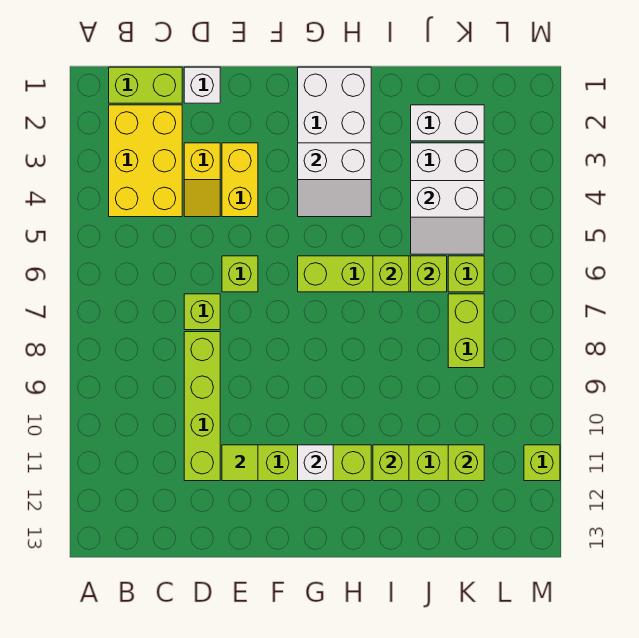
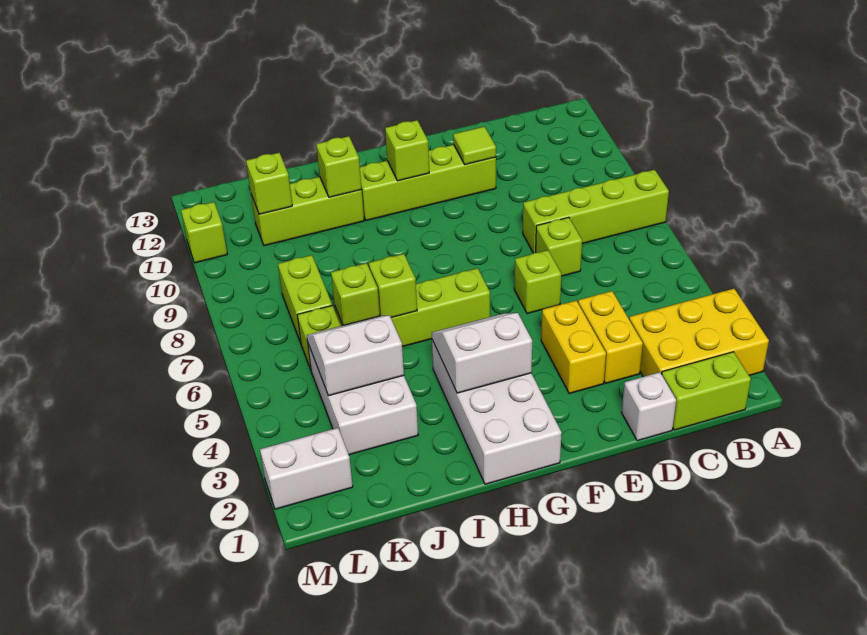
yellow brick B2:C4 level 1 -> yellow brick A2:C3 level 1
yellow slope D3:D4 level 1 top 3 -> yellow brick D3:D4 level 1
lime brick D8:D11 level 1 -> lime brick A8:D8 level 1
white brick G11 level 2 -> lime brick G11 level 2
white brick J2:K2 level 1 -> white brick L2:M2 level 1

